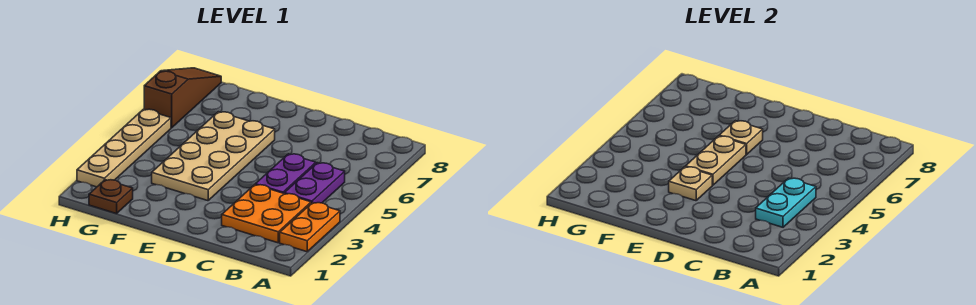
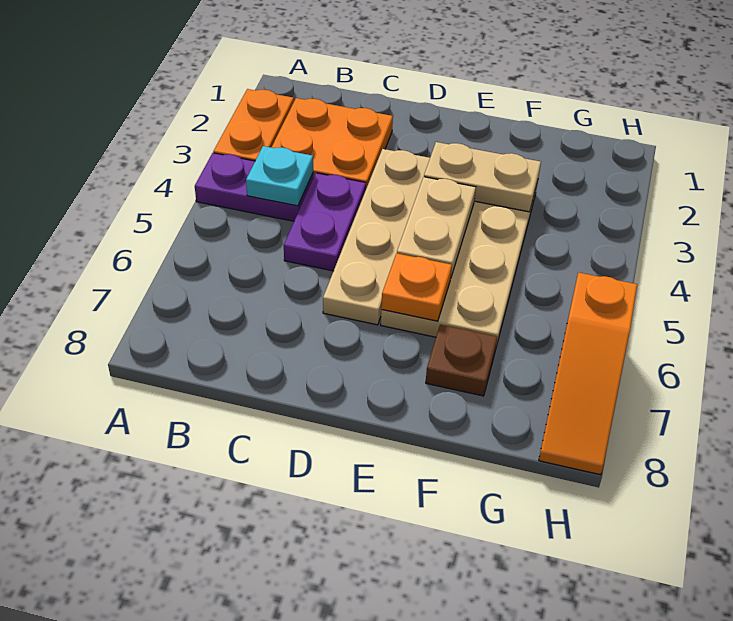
cyan plate B3:B4 level 2 -> cyan plate B4 level 2
purple plate B4:B5 level 1 -> purple plate A4:B4 level 1
tan plate E3 level 2 -> tan plate E3:F3 level 2
tan plate E6 level 2 -> orange plate E6 level 2
brown plate G1 level 1 -> brown plate F7 level 1
tan plate H2:H5 level 1 -> tan plate D3:D6 level 1
brown slope H6:H8 level 1 top 6 -> orange slope H6:H8 level 1 top 6

